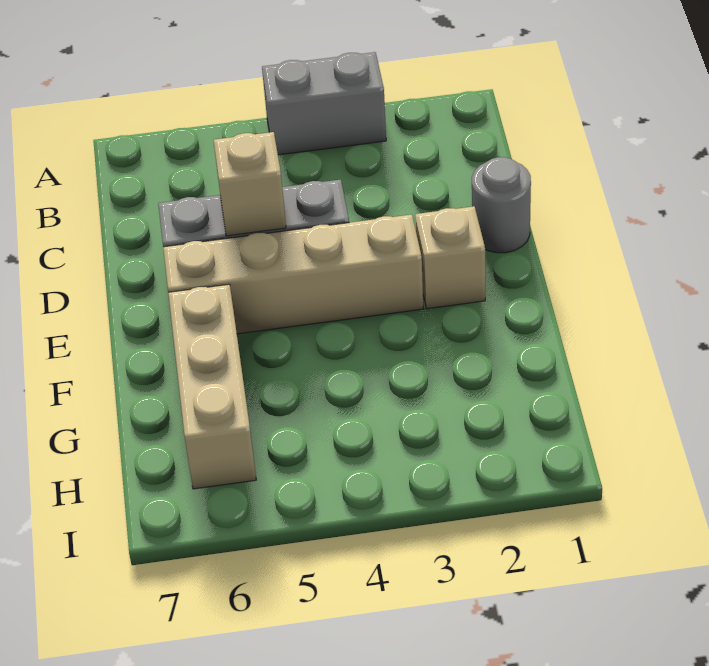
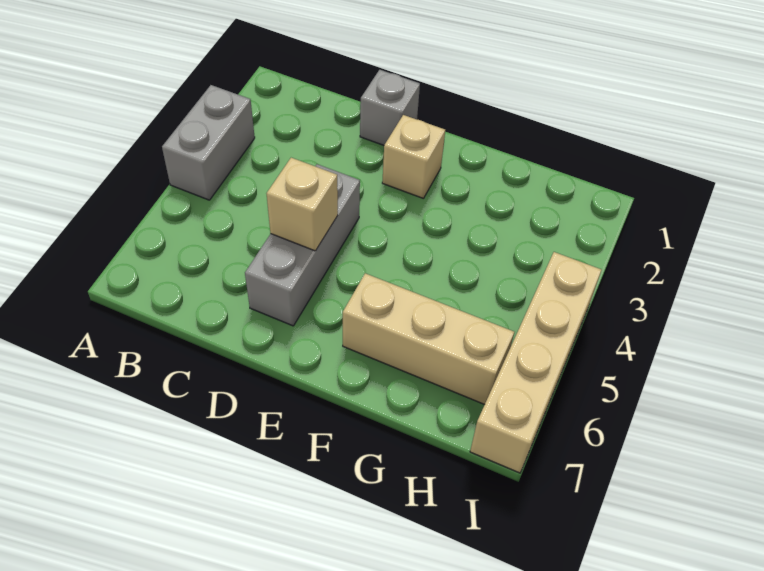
grey round brick D1 level 1 -> grey brick D1 level 1
tan brick E3:E6 level 1 -> tan brick I4:I7 level 1

